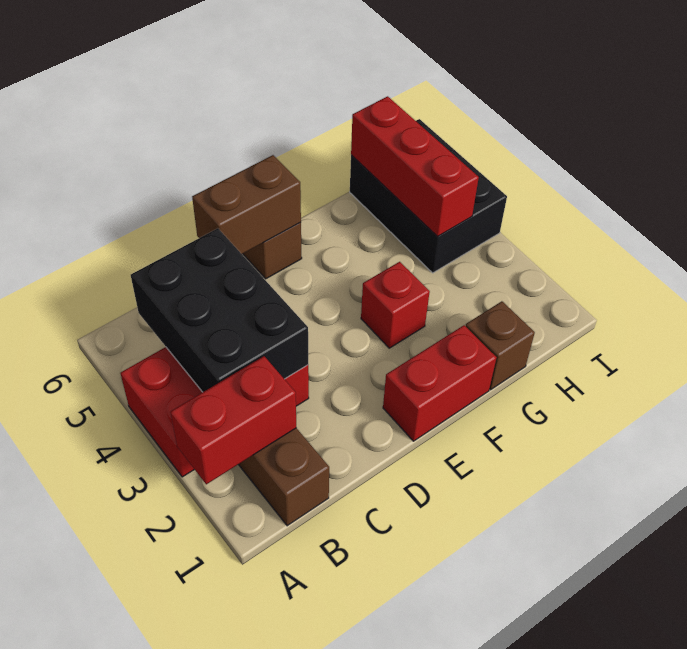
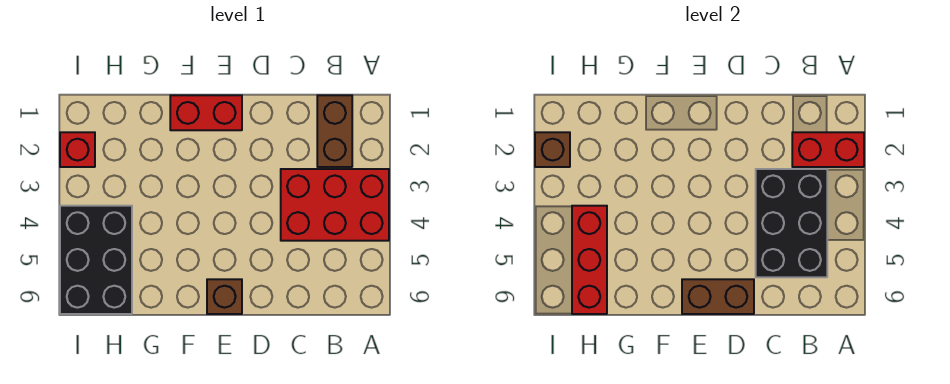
red brick F3 level 1 -> red brick I2 level 1
brown brick G1 level 1 -> brown brick I2 level 2

